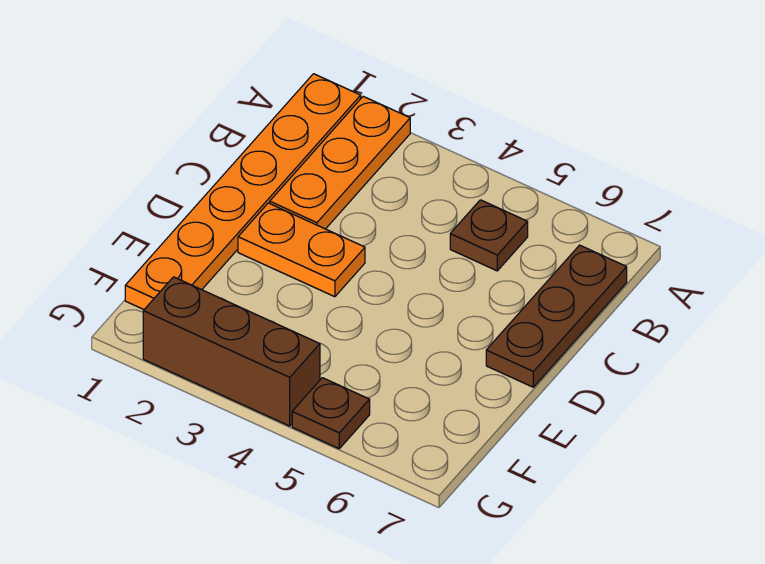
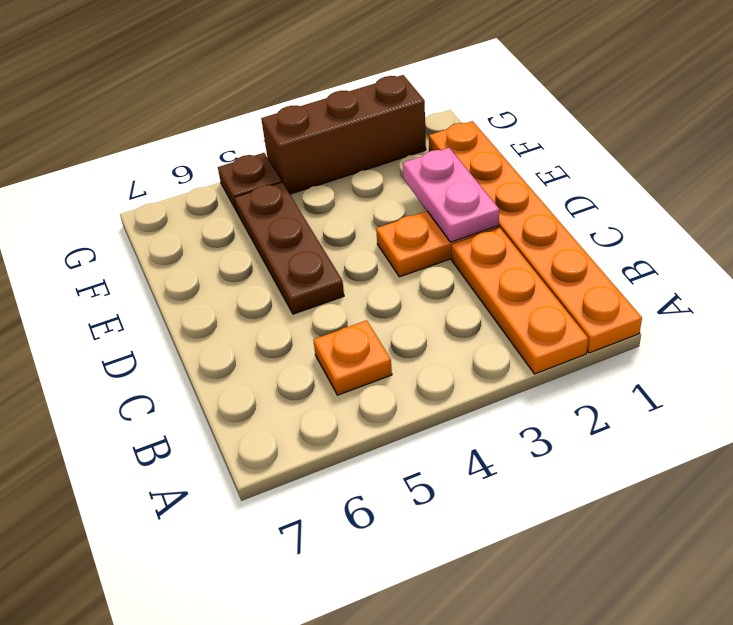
brown plate B5 level 1 -> orange plate B5 level 1
brown plate B7:D7 level 1 -> brown plate D5:F5 level 1
none -> pink plate D2:E2 level 2

